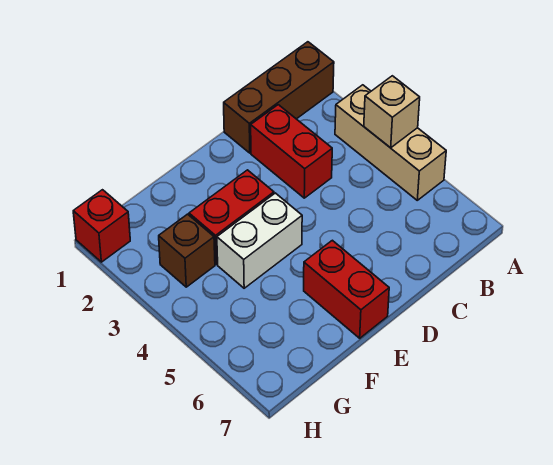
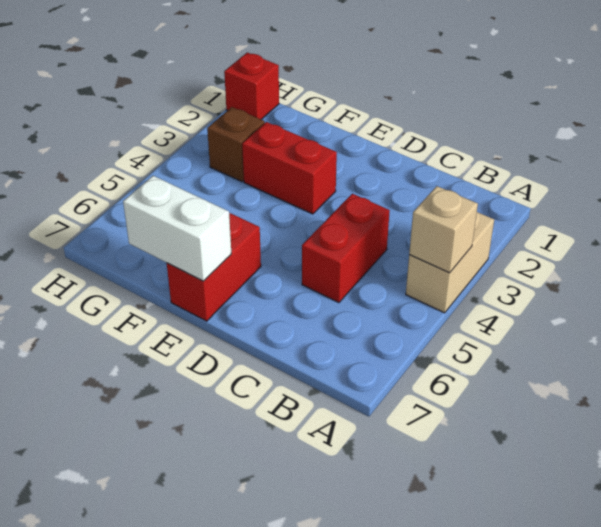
brown brick A1:C1 level 1 -> none
tan brick A3:A5 level 1 -> tan brick A3:A4 level 1
red brick C2:C3 level 1 -> red brick C4:C5 level 1
white brick E4:F4 level 1 -> white brick E7:F7 level 2

